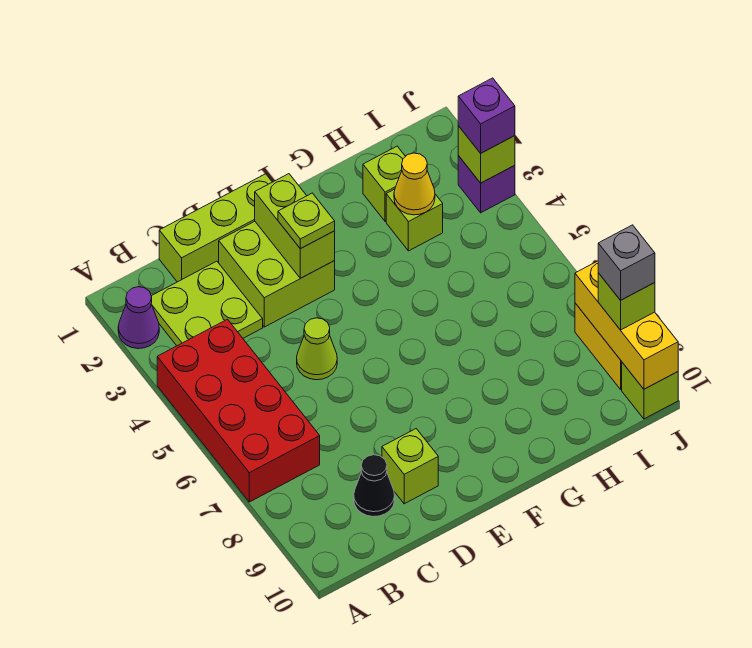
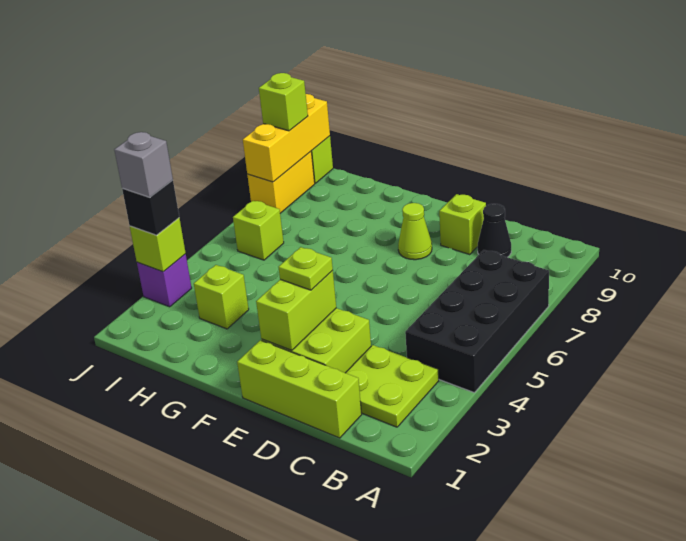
purple cone A2 level 1 -> none
red brick A4:B7 level 1 -> black brick A4:B7 level 1
lime cone D5 level 1 -> lime cone E8 level 1
lime brick H2 level 1 -> lime brick I6 level 1
yellow cone H3 level 2 -> none
purple brick J3 level 3 -> black brick J3 level 3
grey brick J9 level 4 -> grey brick J3 level 4

